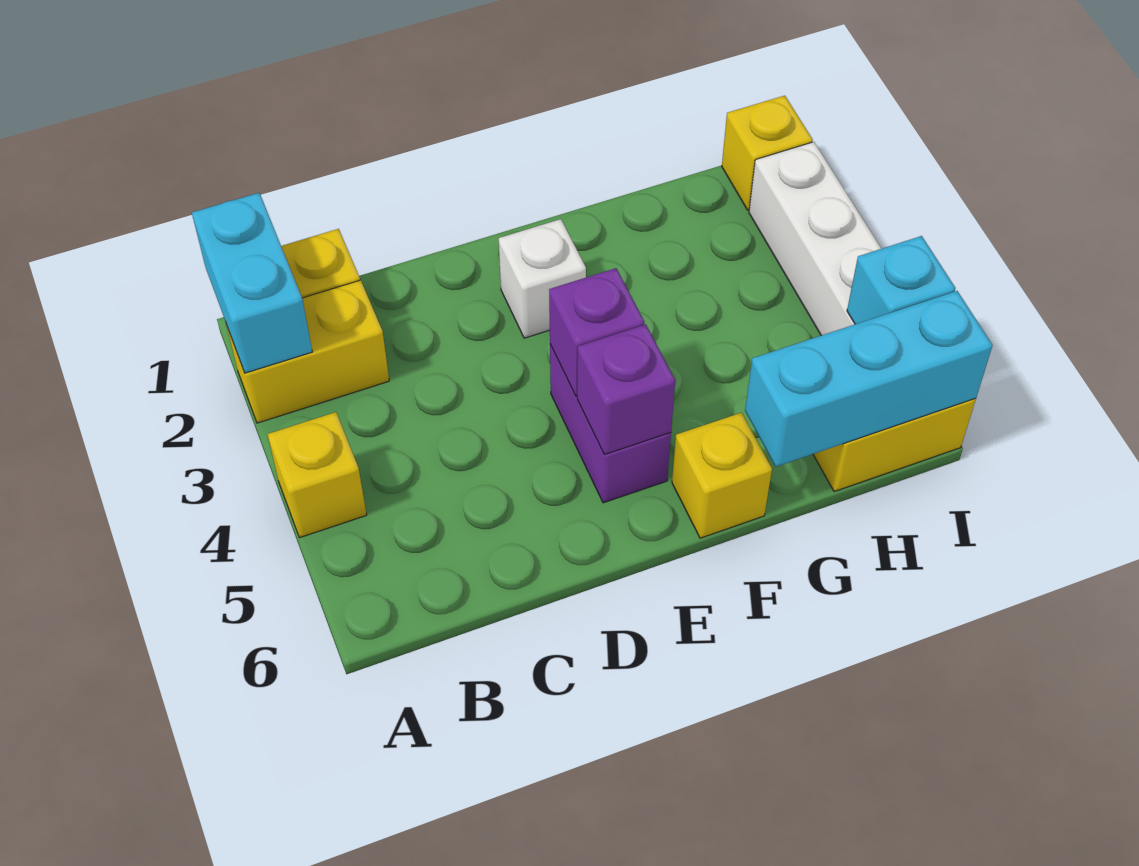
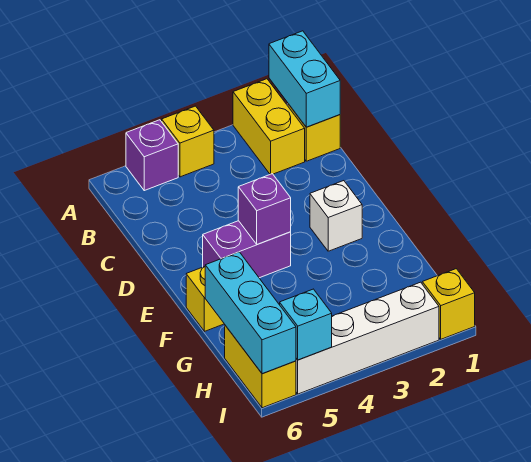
cyan brick A1:A2 level 2 -> cyan brick A1:B1 level 2
purple brick E5 level 2 -> purple brick A5 level 1

